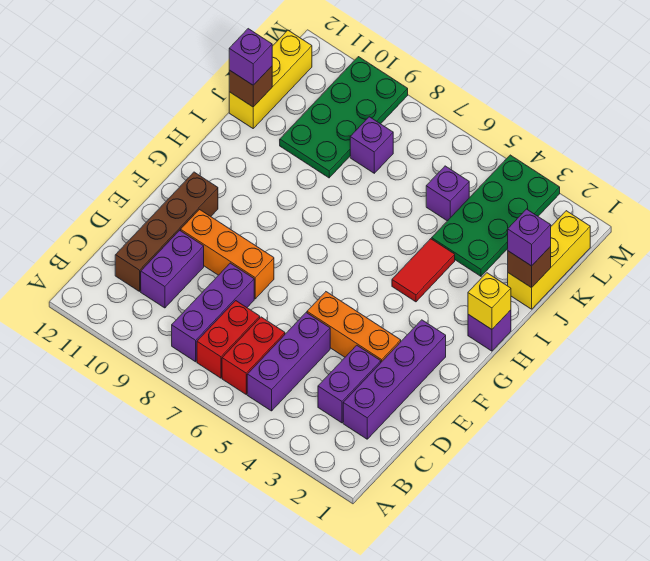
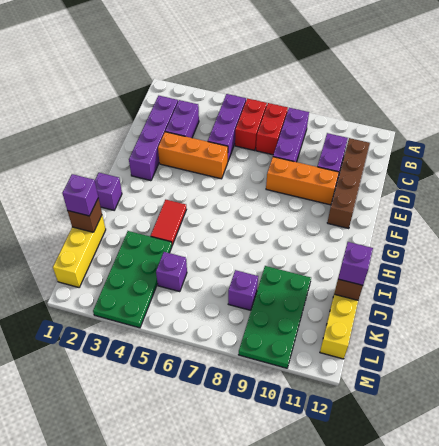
yellow brick H1 level 2 -> none

